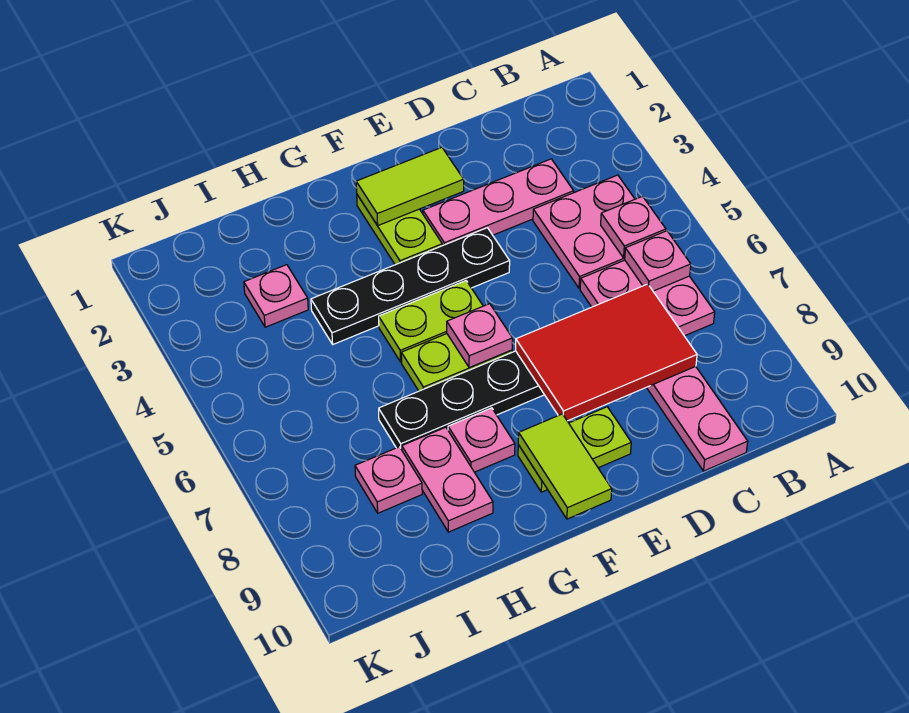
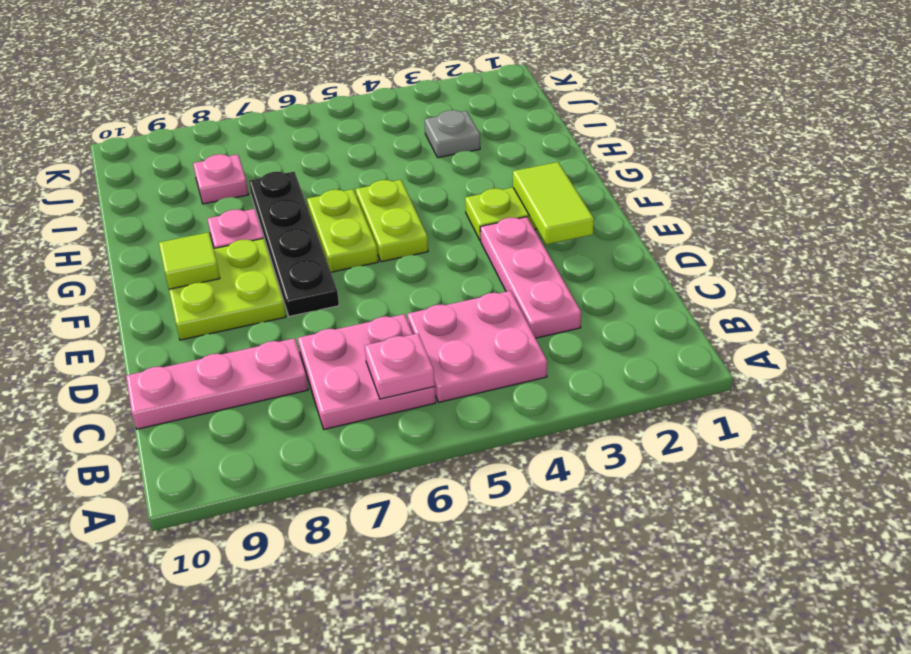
pink plate B5 level 2 -> none
red tile C7:E8 level 2 -> none
black plate E4:H4 level 1 -> none
lime plate E9:F9 level 1 -> lime plate E8:F9 level 1
pink plate F6 level 2 -> none
lime tile F9:F10 level 2 -> lime tile F9 level 2
pink plate H8:H9 level 1 -> none
pink plate I3 level 1 -> grey plate I3 level 1

